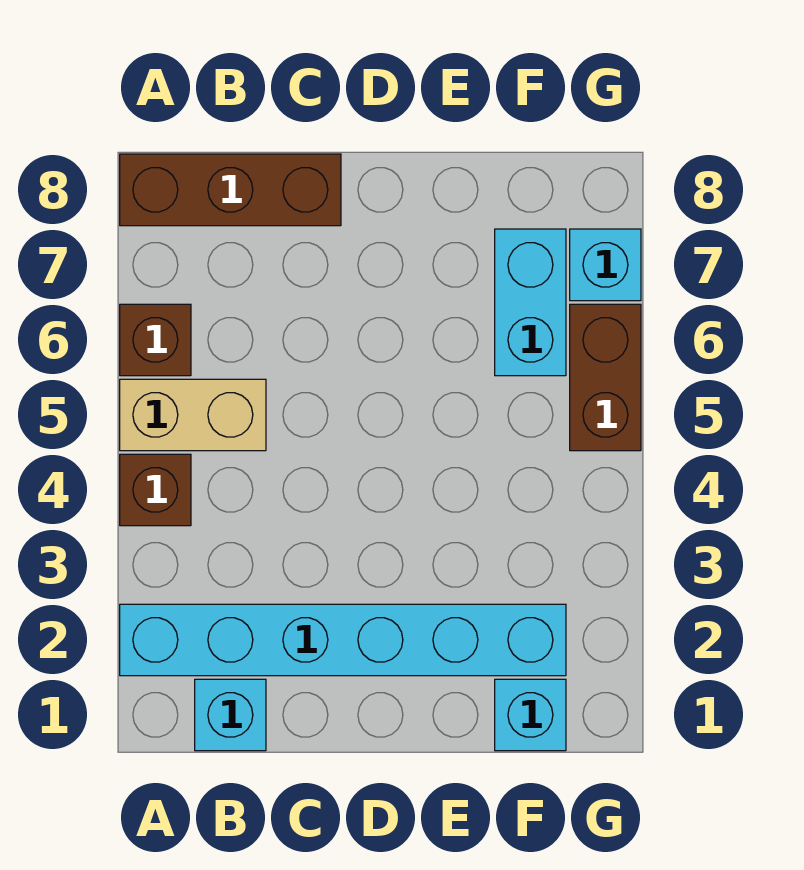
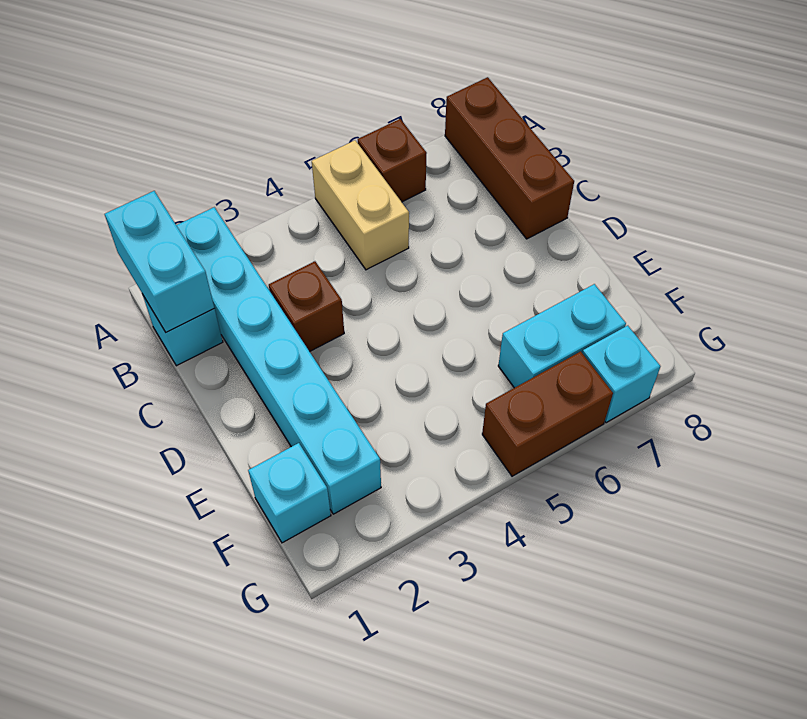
none -> cyan brick A1:B1 level 2
brown brick A4 level 1 -> brown brick C3 level 1

